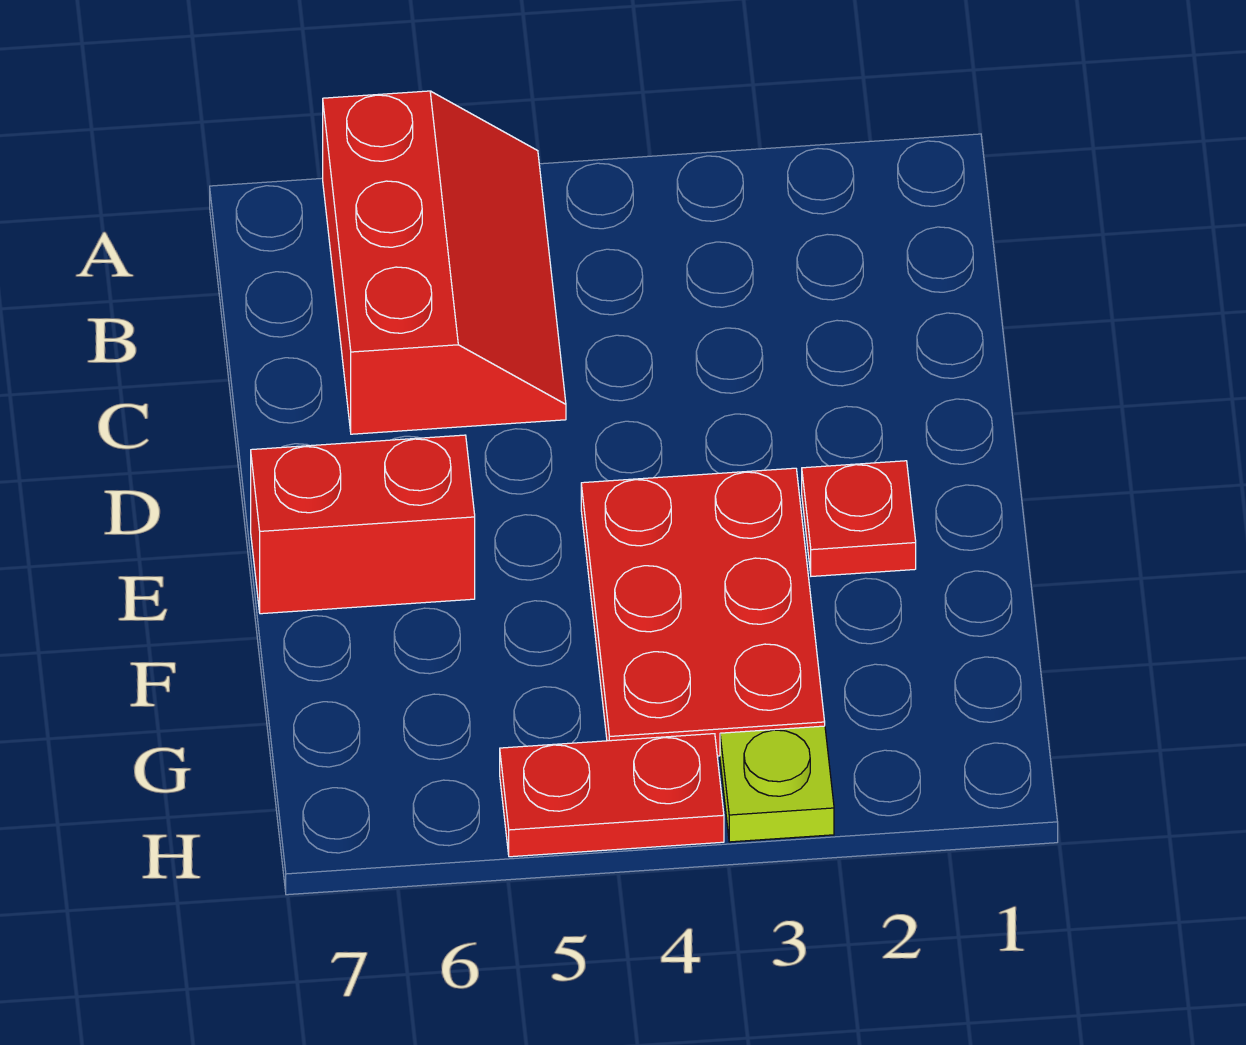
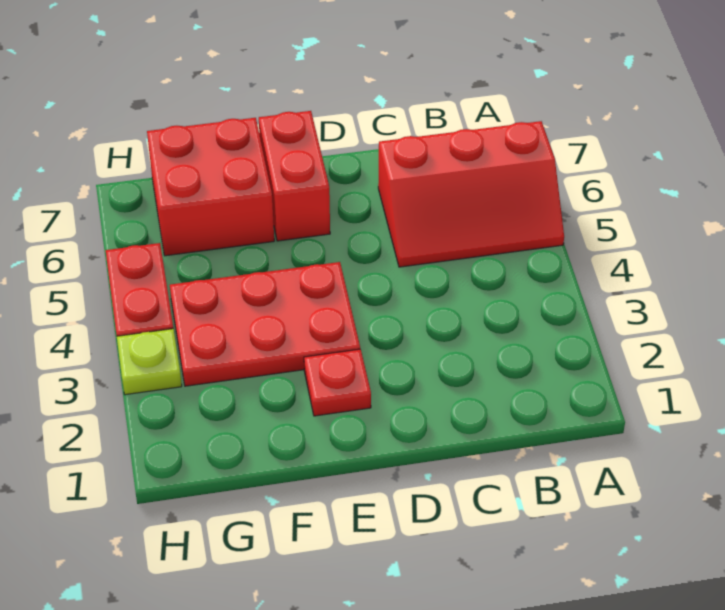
none -> red brick F6:G7 level 1

